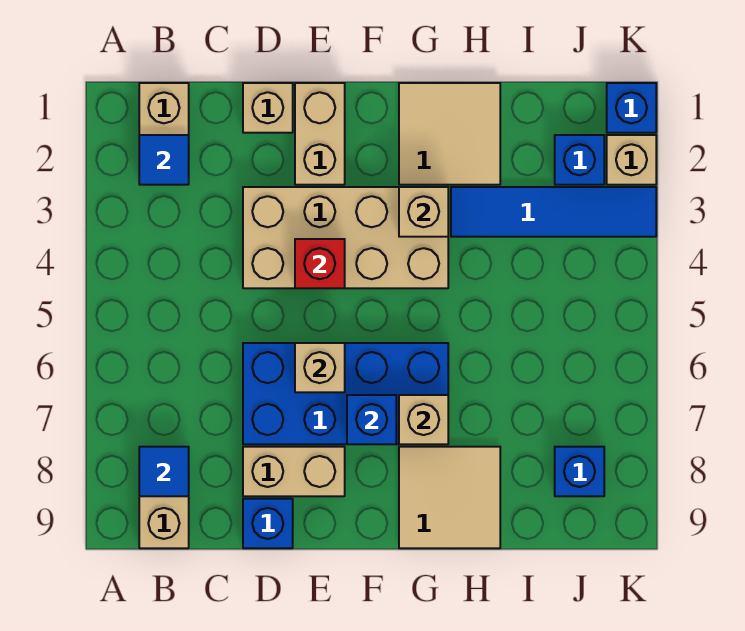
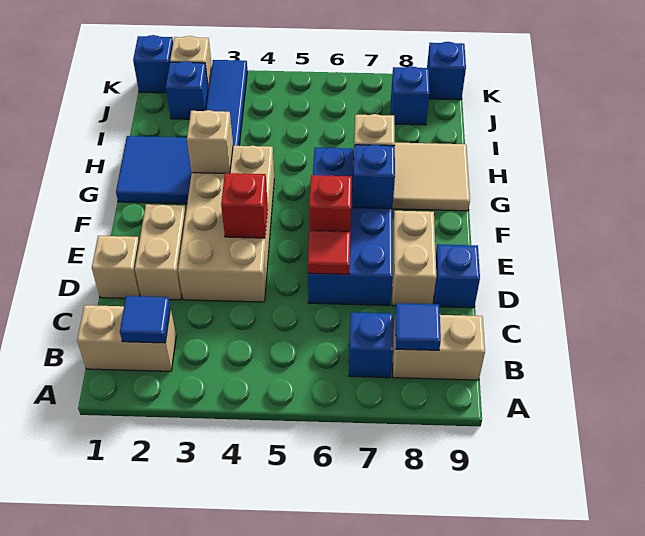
none -> blue brick B7 level 1
none -> red tile D6 level 2
tan brick E1:E2 level 1 -> tan brick D2:E2 level 1
tan brick E6 level 2 -> red brick E6 level 2
tan tile G1:H2 level 1 -> blue tile G1:H2 level 1
none -> blue brick K9 level 1

